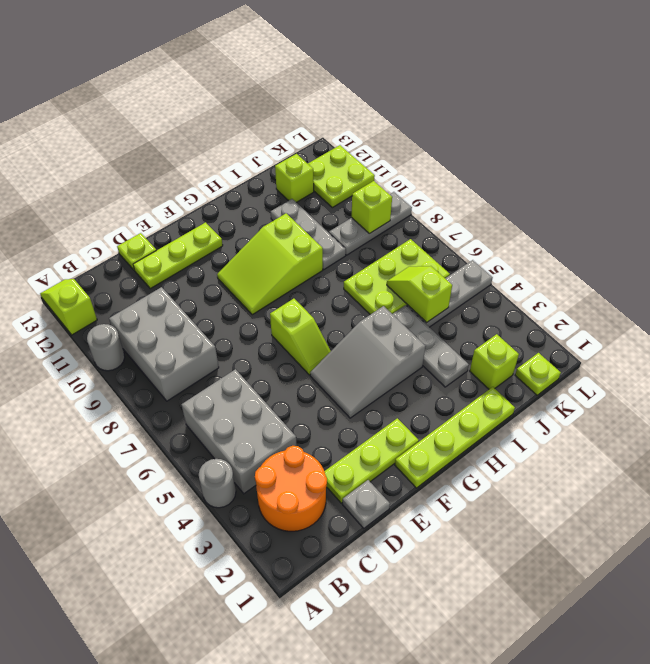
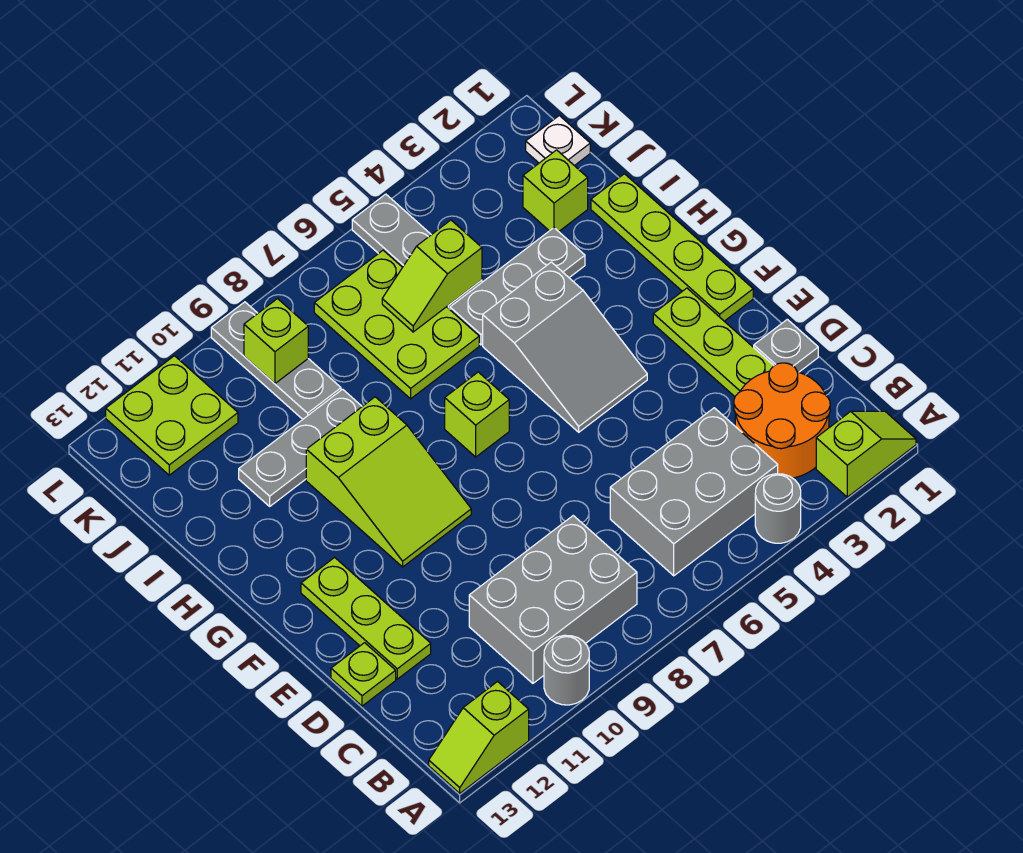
lime slope F6:F7 level 1 top 7 -> lime slope A1:A2 level 1 top 2
lime brick J12 level 1 -> lime brick G7 level 1
lime plate K1 level 1 -> white plate K1 level 1

